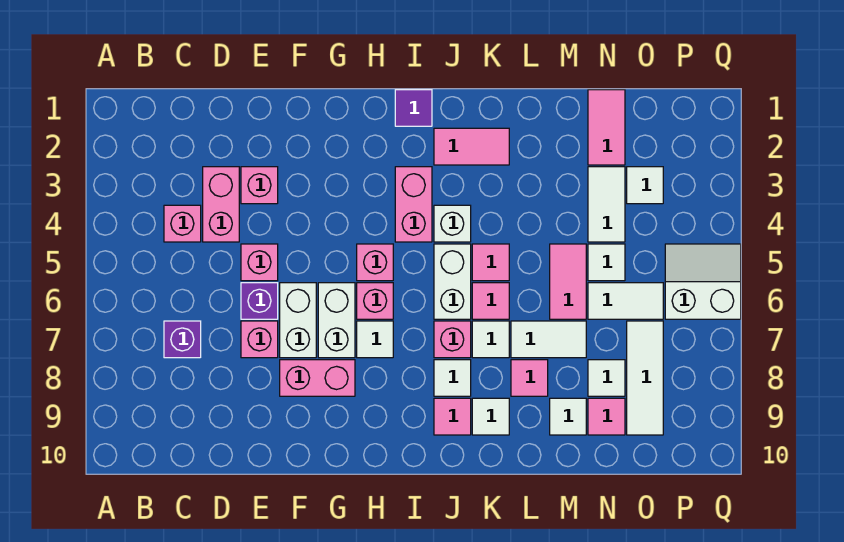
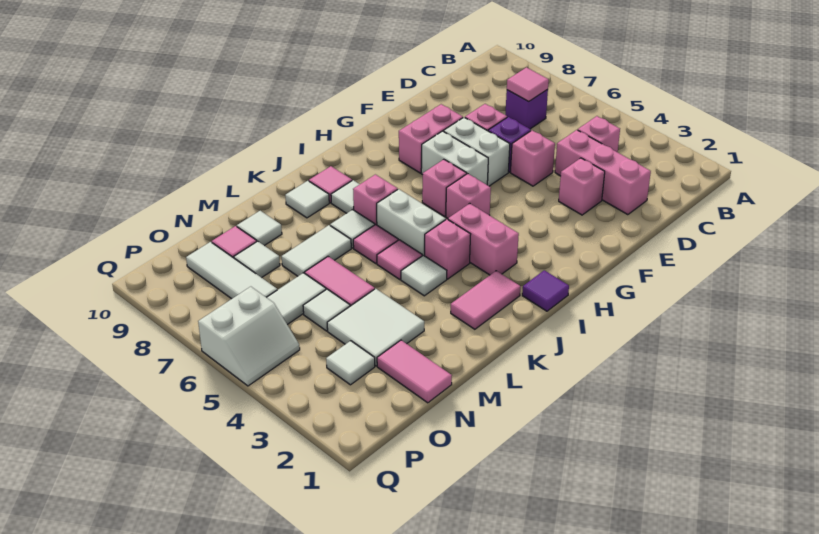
pink brick D3:D4 level 1 -> pink brick D2:D4 level 1
white tile H7 level 1 -> white tile K4 level 1
white brick J4 level 1 -> pink brick J4 level 1
pink tile L8 level 1 -> pink tile C7 level 2
white tile N3:N4 level 1 -> white tile M3:N4 level 1

